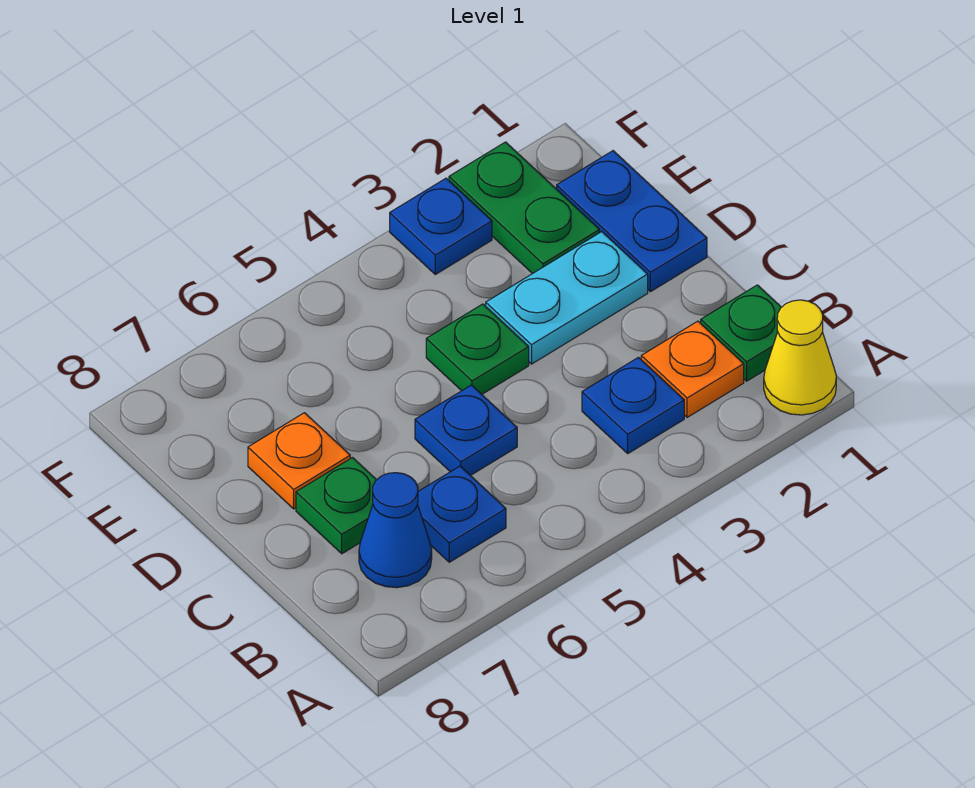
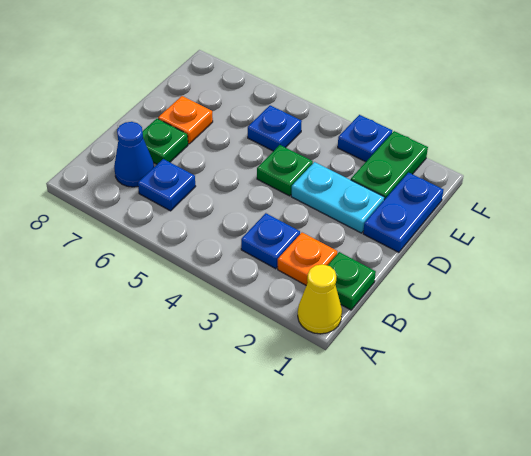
blue plate C5 level 1 -> blue plate E5 level 1

